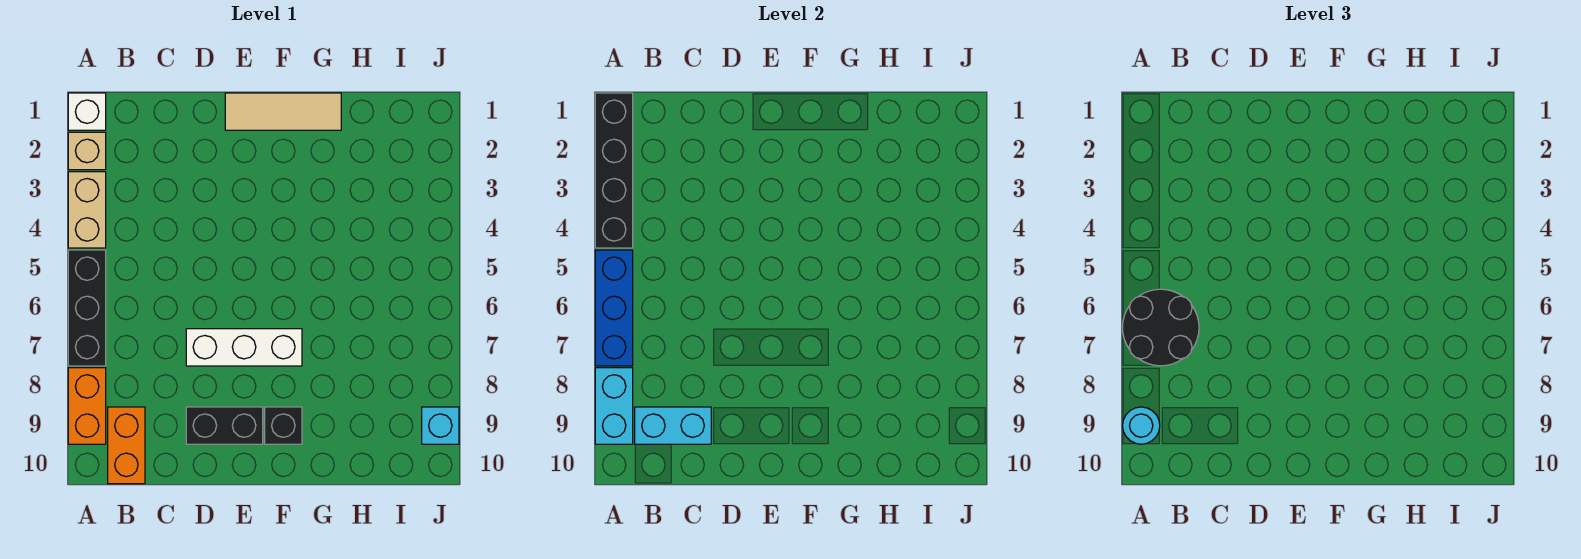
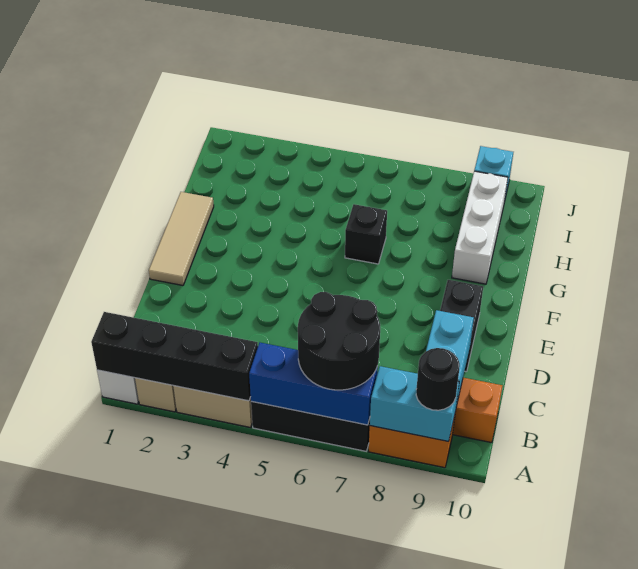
cyan round brick A9 level 3 -> black round brick A9 level 3
white brick D7:F7 level 1 -> white brick G9:I9 level 1
black brick F9 level 1 -> black brick G6 level 1

